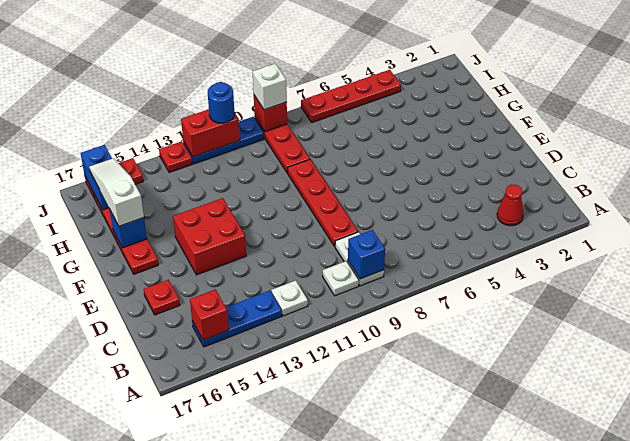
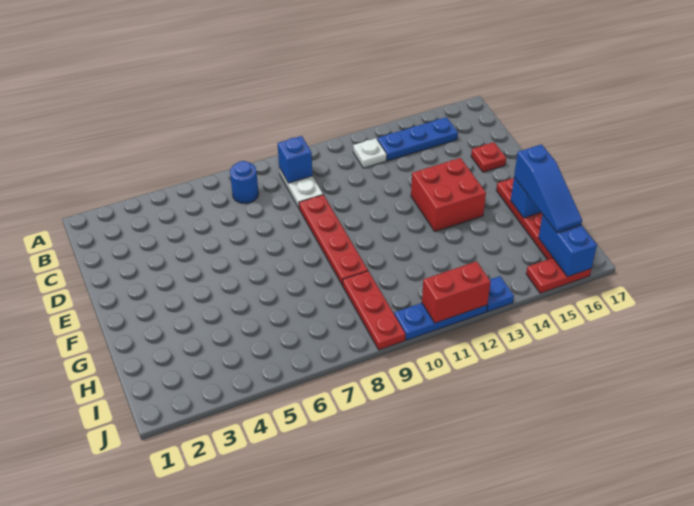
red cone B3 level 1 -> none
white plate B10 level 1 -> none
red brick B15 level 2 -> none
white slope G16:I16 level 3 top G -> blue slope G16:I16 level 3 top G
red plate J4:J7 level 1 -> none
red brick J9 level 2 -> none
white brick J9 level 3 -> none
blue round brick J11 level 3 -> blue round brick B7 level 1
red plate J13 level 1 -> blue plate J13 level 1

